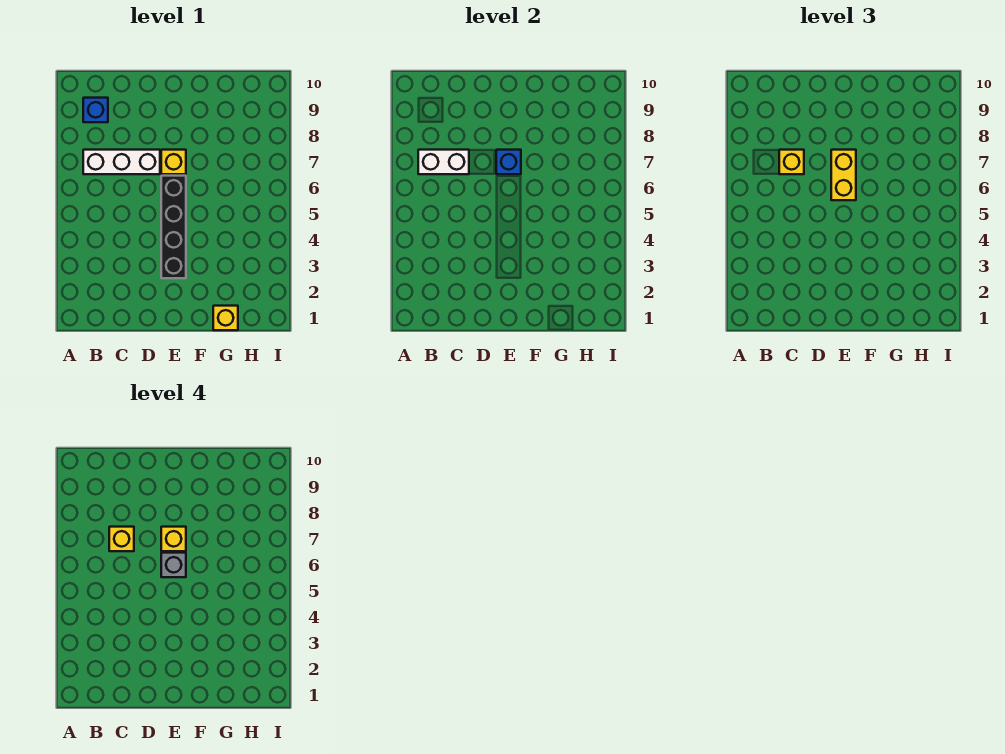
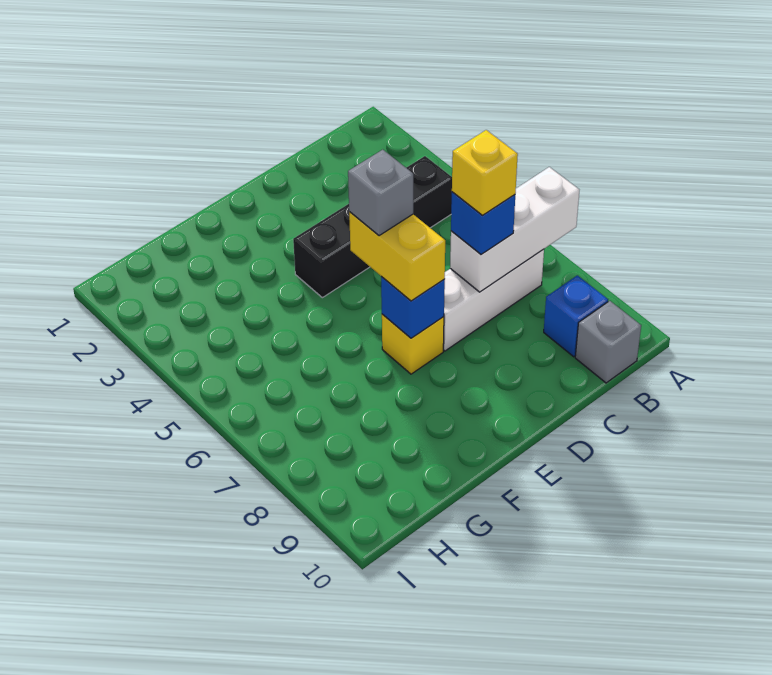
white brick B7:C7 level 2 -> white brick A7:C7 level 2
none -> grey brick B10 level 1
yellow brick C7 level 3 -> blue brick C7 level 3
black brick E3:E6 level 1 -> black brick B4:E4 level 1
yellow brick E7 level 4 -> none
yellow brick G1 level 1 -> none

